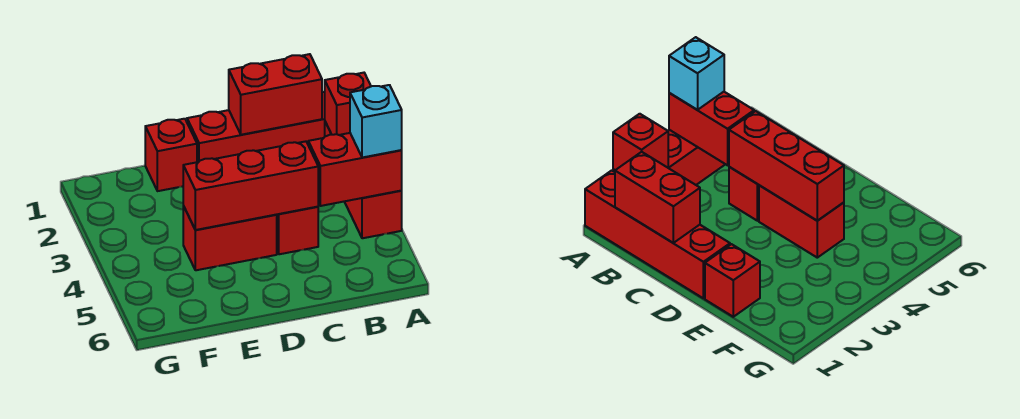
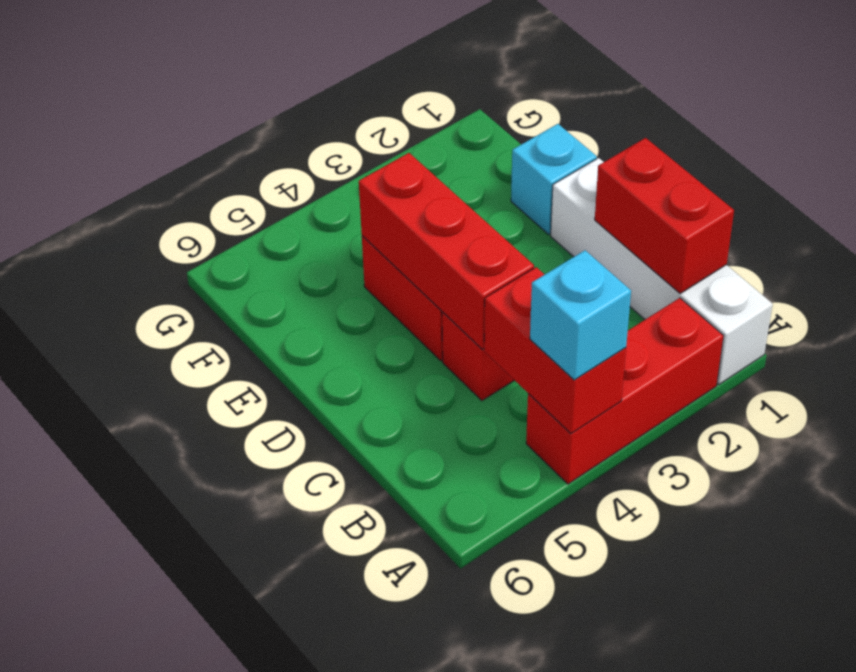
red brick A1:D1 level 1 -> white brick A1:D1 level 1
red brick A2 level 2 -> none
red brick E1 level 1 -> cyan brick E1 level 1

